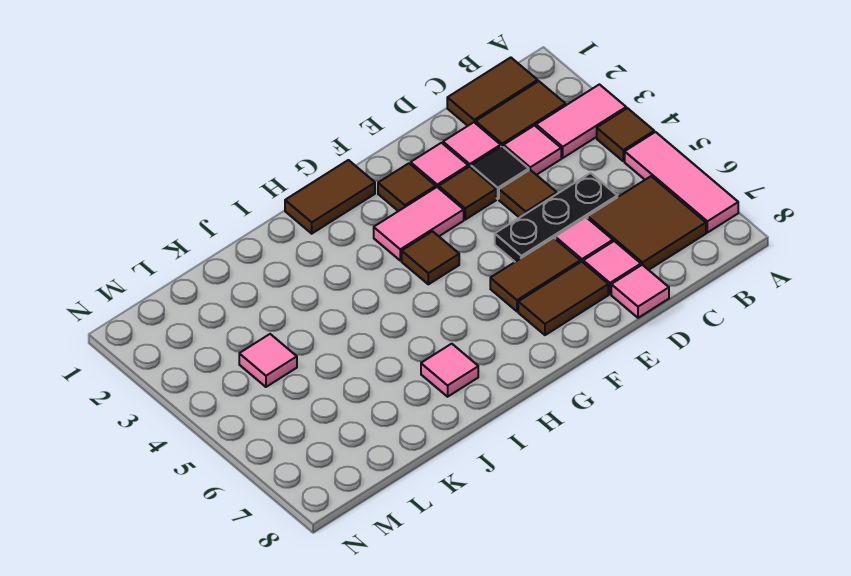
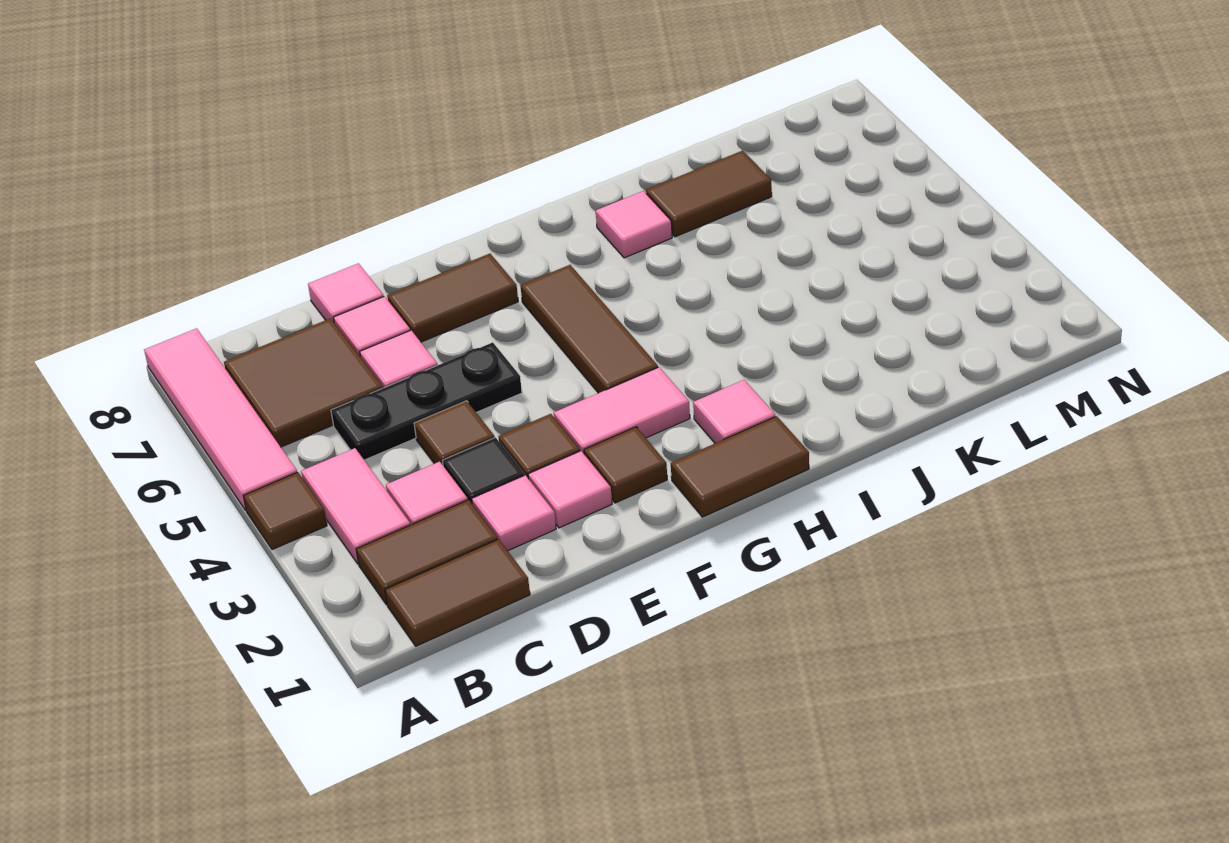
pink tile A3:B3 level 1 -> pink tile B3:B4 level 1
pink tile A5:A7 level 1 -> pink tile A5:A8 level 1
brown tile E6:F6 level 1 -> brown tile J7:K7 level 1
brown tile G4 level 1 -> brown tile G4:G6 level 1
pink tile L4 level 1 -> pink tile H2 level 1

